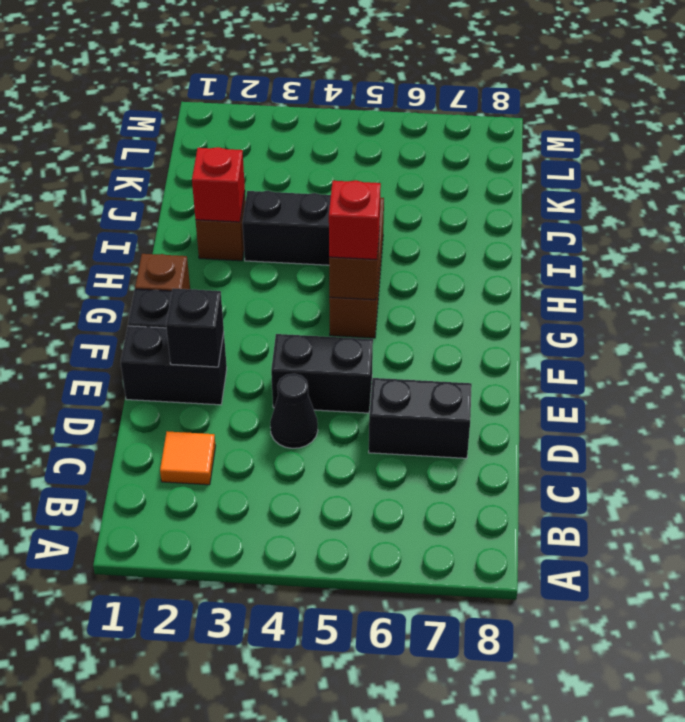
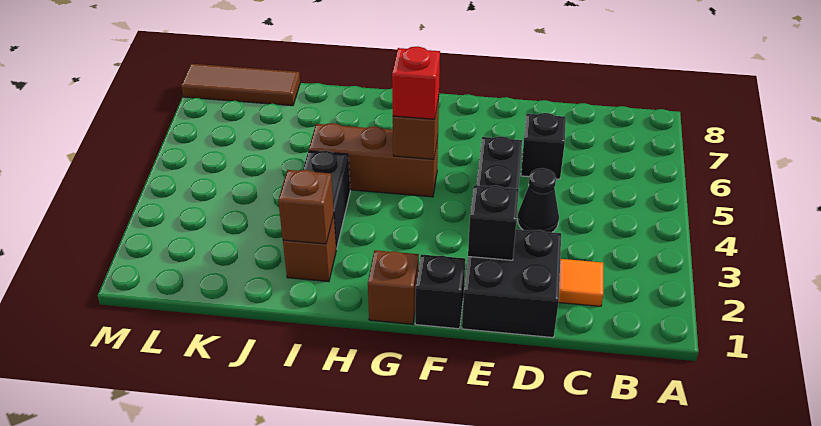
black brick D6:D7 level 1 -> black brick D6 level 1
black brick E1:E2 level 1 -> black brick D1:E2 level 1
red brick I2 level 2 -> brown brick I2 level 2
none -> brown tile K8:M8 level 1

